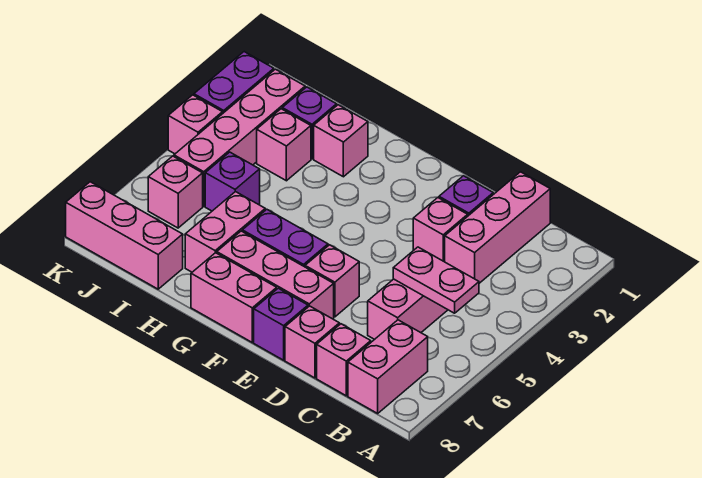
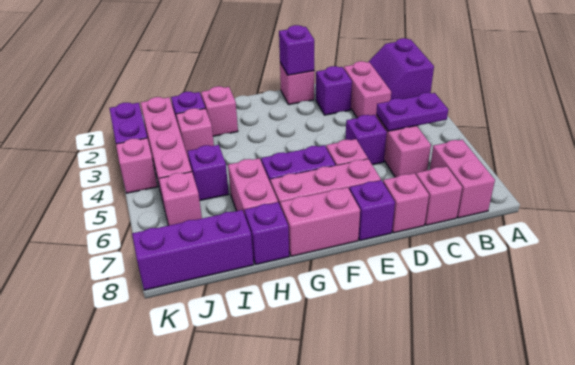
none -> purple slope A1:B2 level 1 top A
pink plate B5:C5 level 2 -> purple plate B5:C5 level 2
pink brick C1:C3 level 1 -> pink brick C2:C3 level 1
pink brick D3 level 1 -> pink brick E1 level 1
none -> purple brick D5 level 1
none -> purple brick E1 level 2
none -> purple brick H8 level 1
pink brick I8:K8 level 1 -> purple brick I8:K8 level 1

